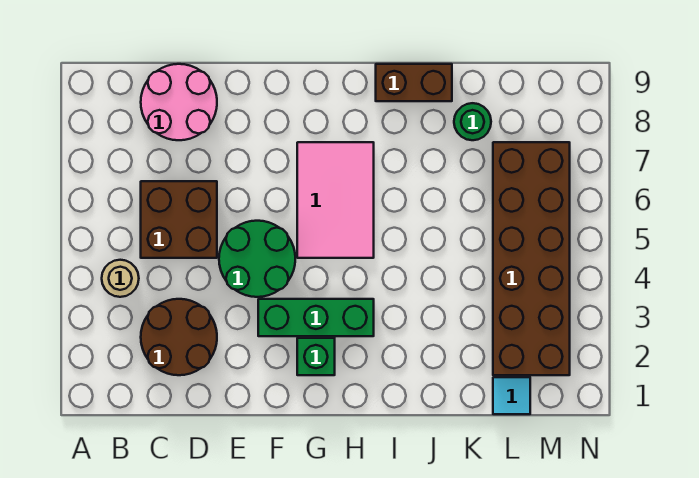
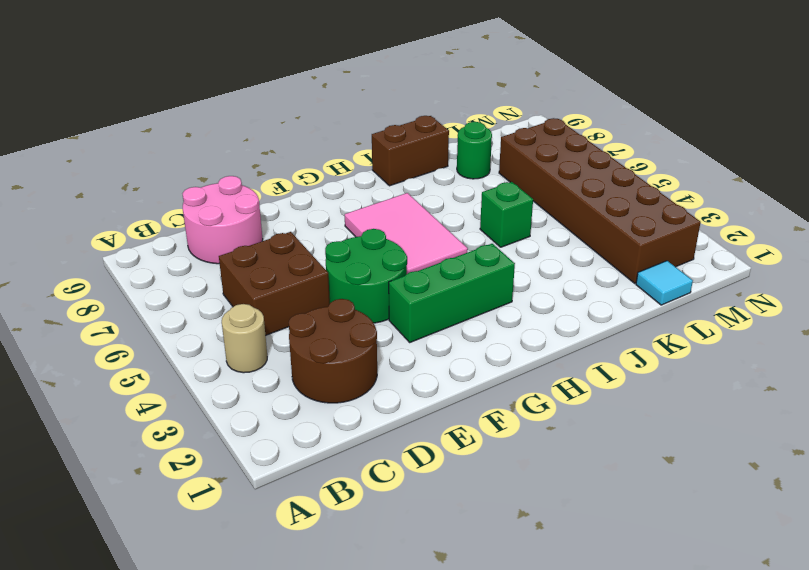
green brick G2 level 1 -> green brick J5 level 1

